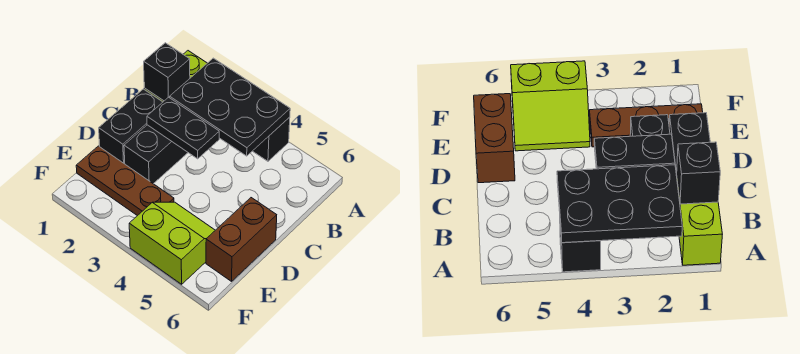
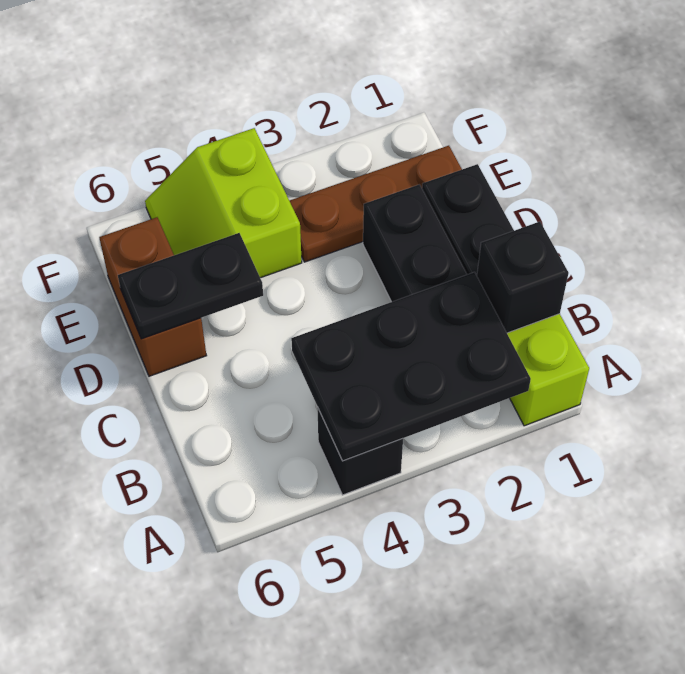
black plate C2:C3 level 2 -> black plate D5:D6 level 2
lime slope E4:F5 level 1 top F -> lime slope E4:F5 level 1 top 4

